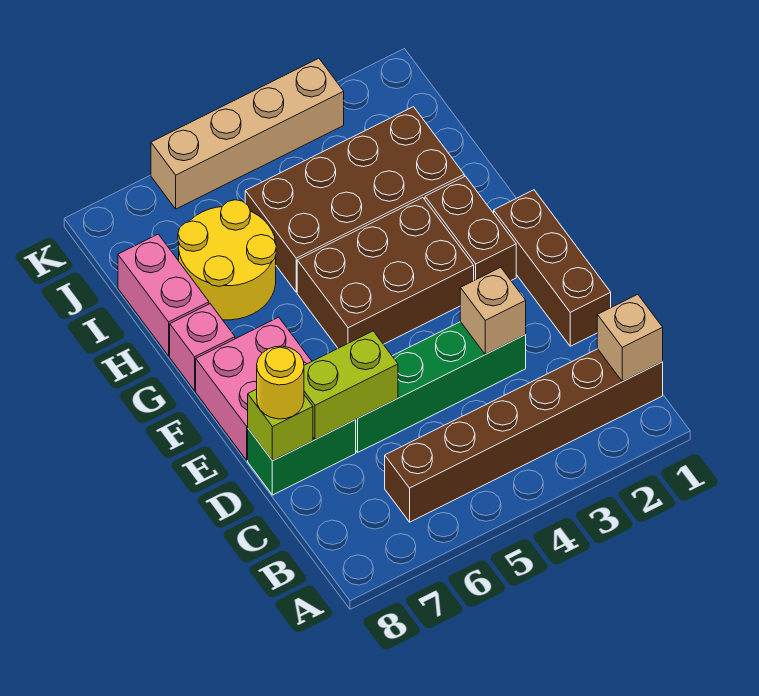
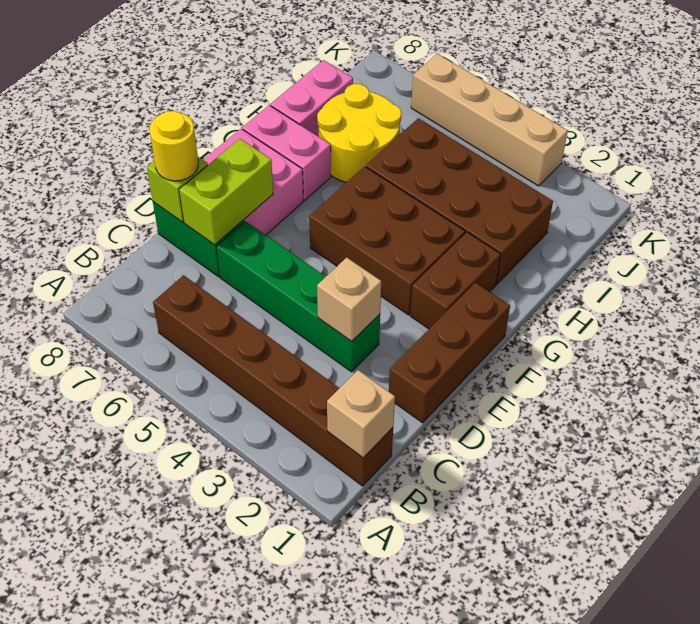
lime brick D6:D7 level 2 -> lime brick D7:E7 level 2
pink brick G8 level 1 -> pink brick G7:G8 level 1

